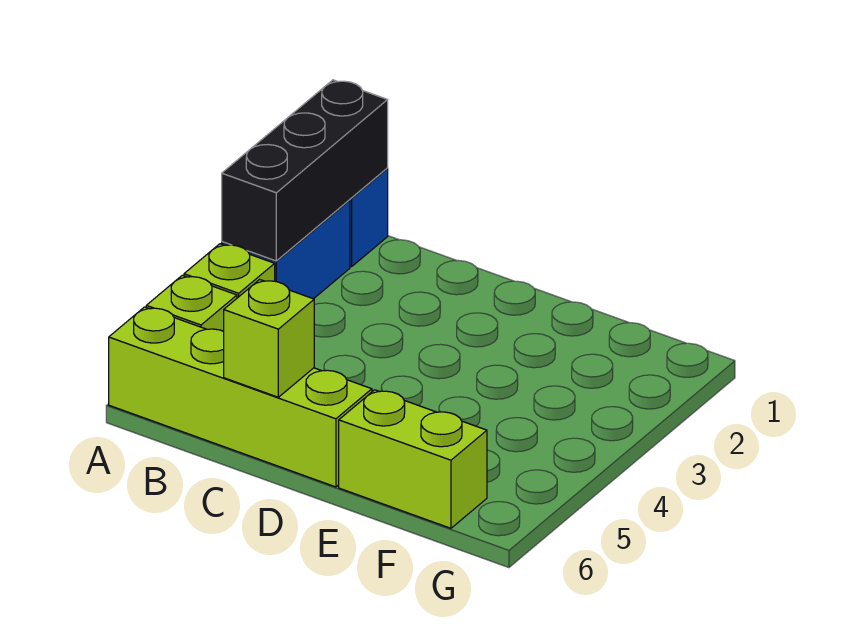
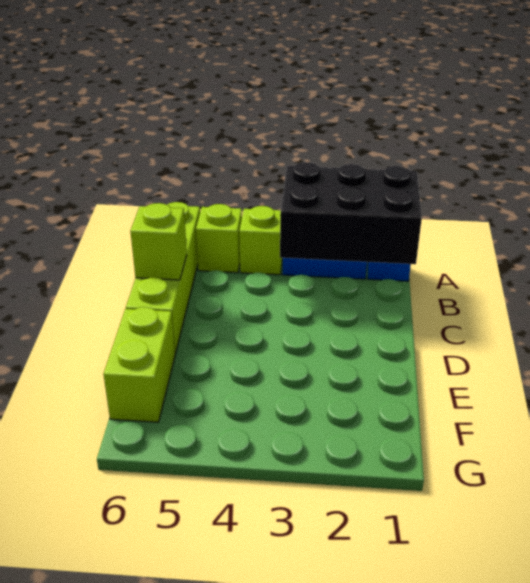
black brick A1:A3 level 2 -> black brick A1:B3 level 2

